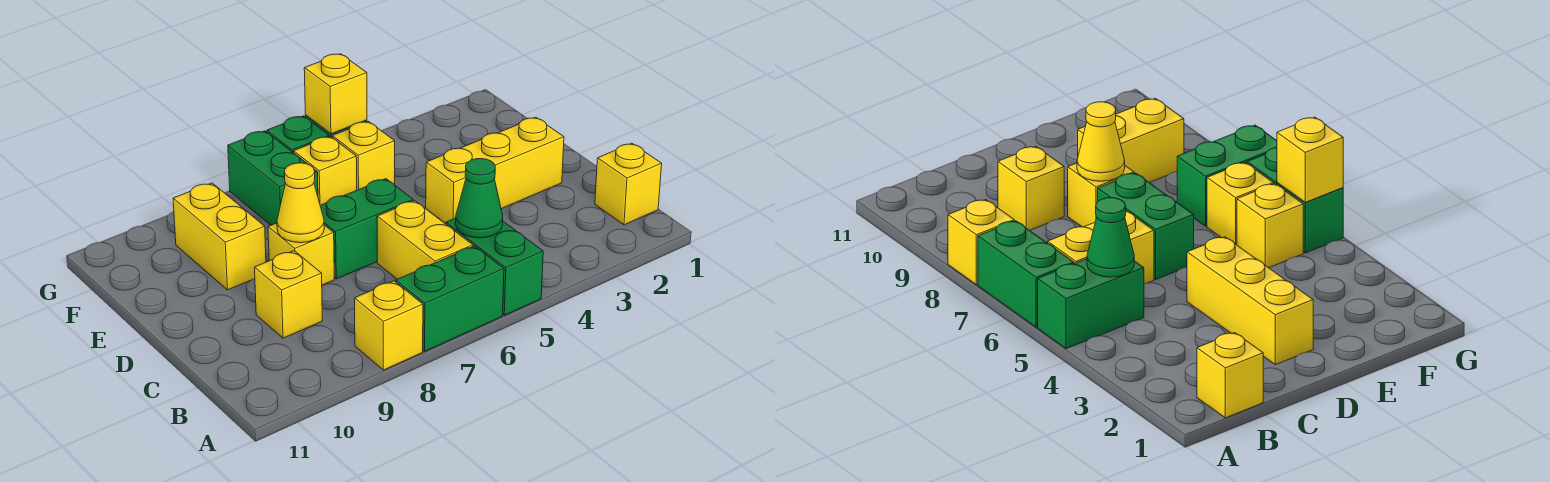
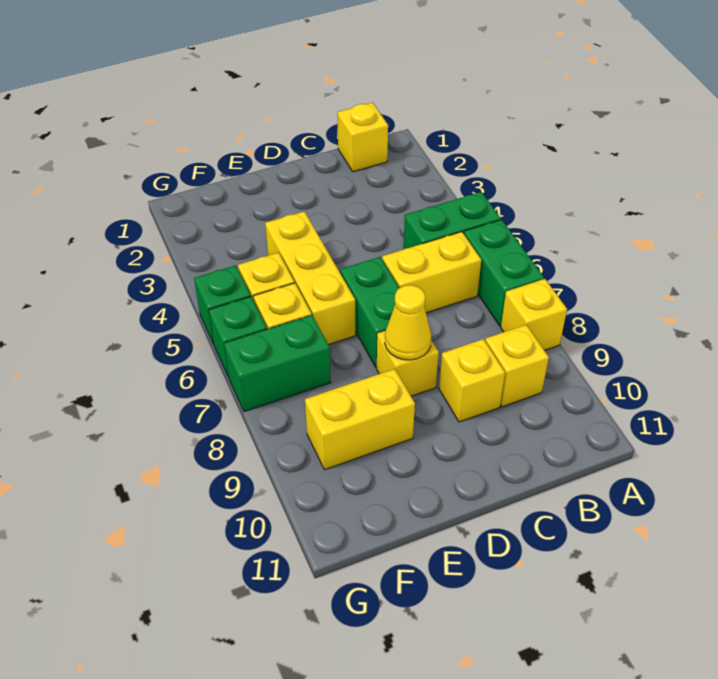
green cone B5 level 2 -> none
yellow brick D2:D4 level 1 -> yellow brick E4:E6 level 1
yellow brick G5 level 2 -> yellow brick B9 level 1

